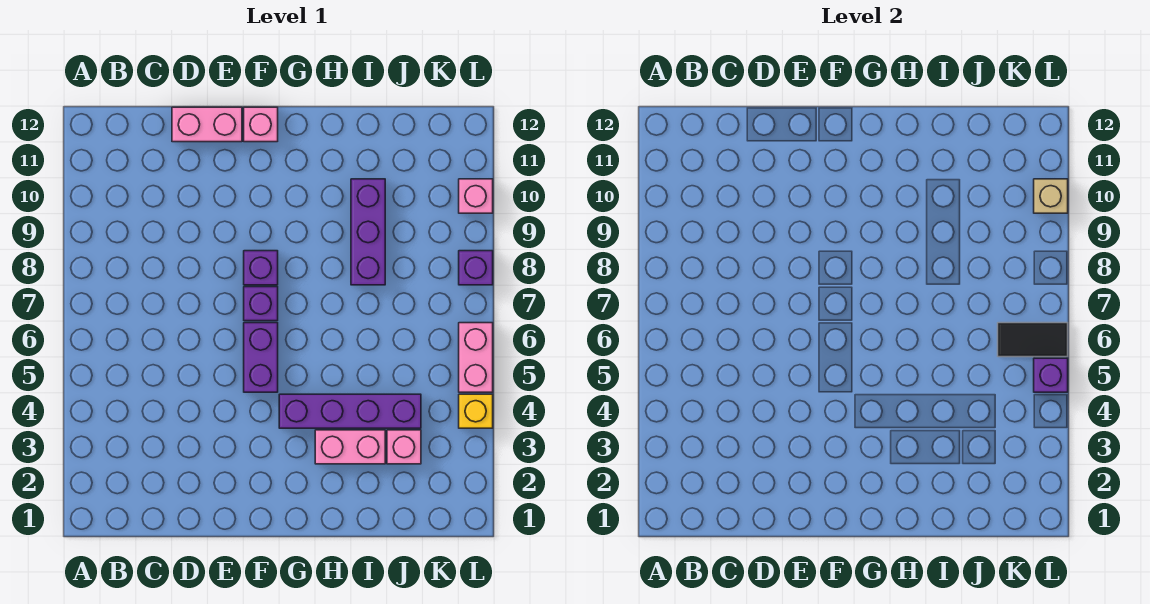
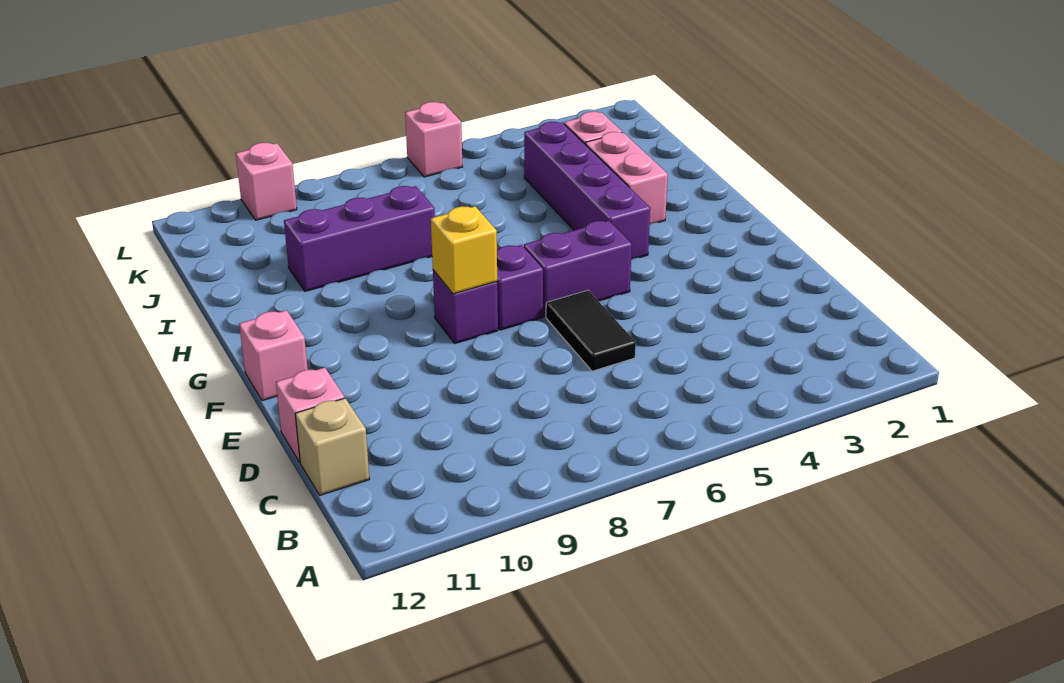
pink brick D12:E12 level 1 -> pink brick D12 level 1
black tile K6:L6 level 2 -> black tile D6:E6 level 1
yellow brick L4 level 1 -> yellow brick F8 level 2
pink brick L5:L6 level 1 -> pink brick L6 level 1
purple brick L5 level 2 -> none
purple brick L8 level 1 -> none
tan brick L10 level 2 -> tan brick C12 level 1

